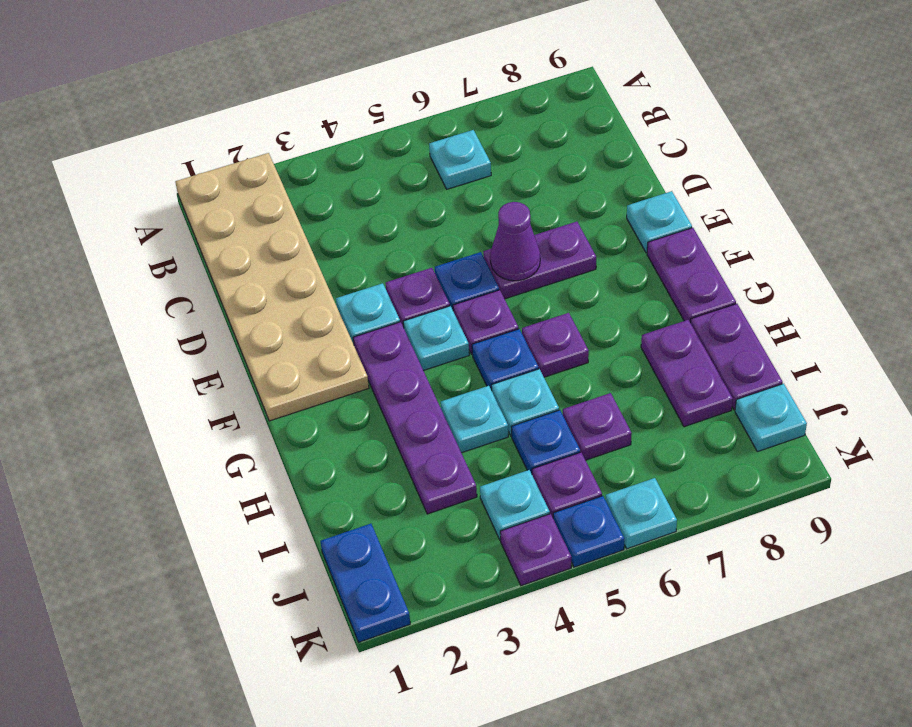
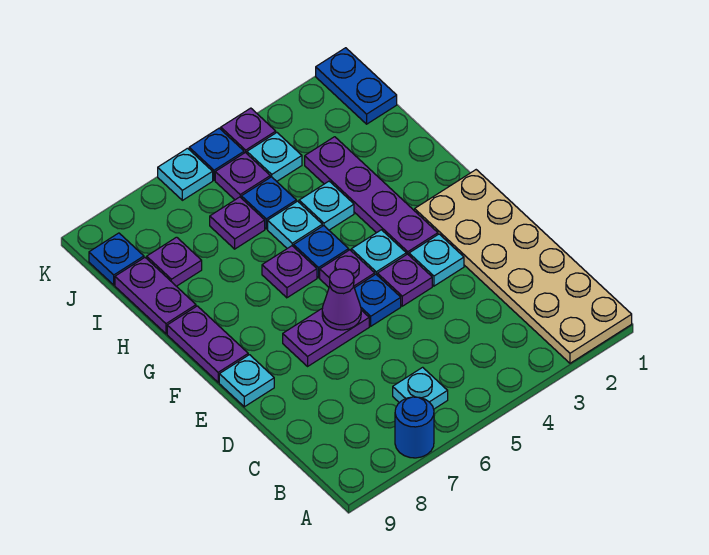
none -> blue round brick A7 level 1
purple plate H8:I8 level 1 -> purple plate I8 level 1
cyan plate J9 level 1 -> blue plate J9 level 1

